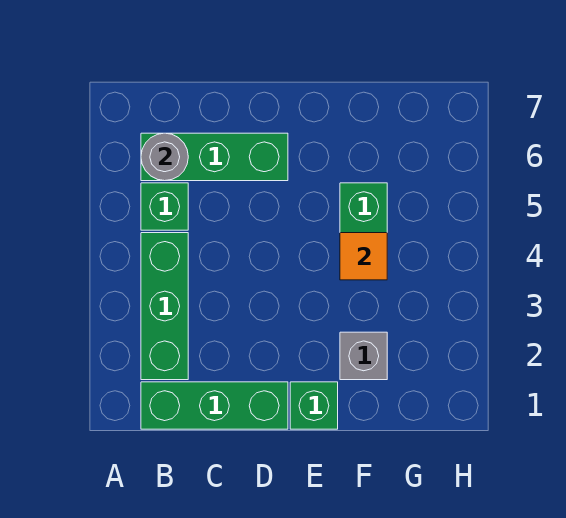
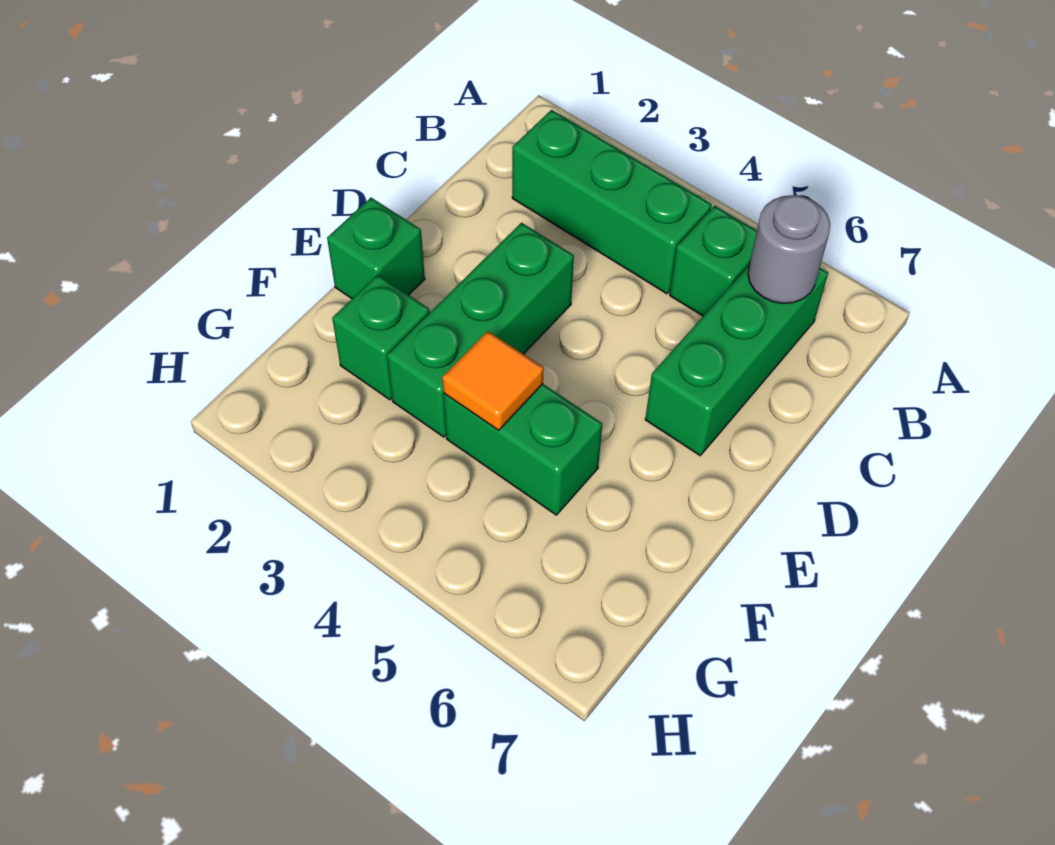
green brick B1:D1 level 1 -> green brick D3:F3 level 1
grey brick F2 level 1 -> green brick F2 level 1

